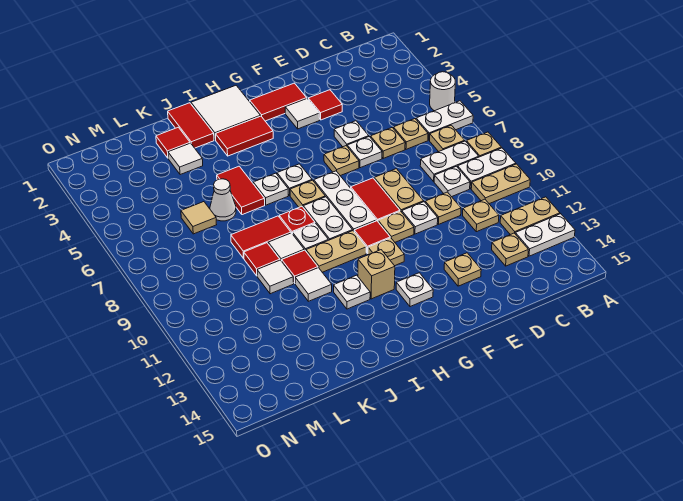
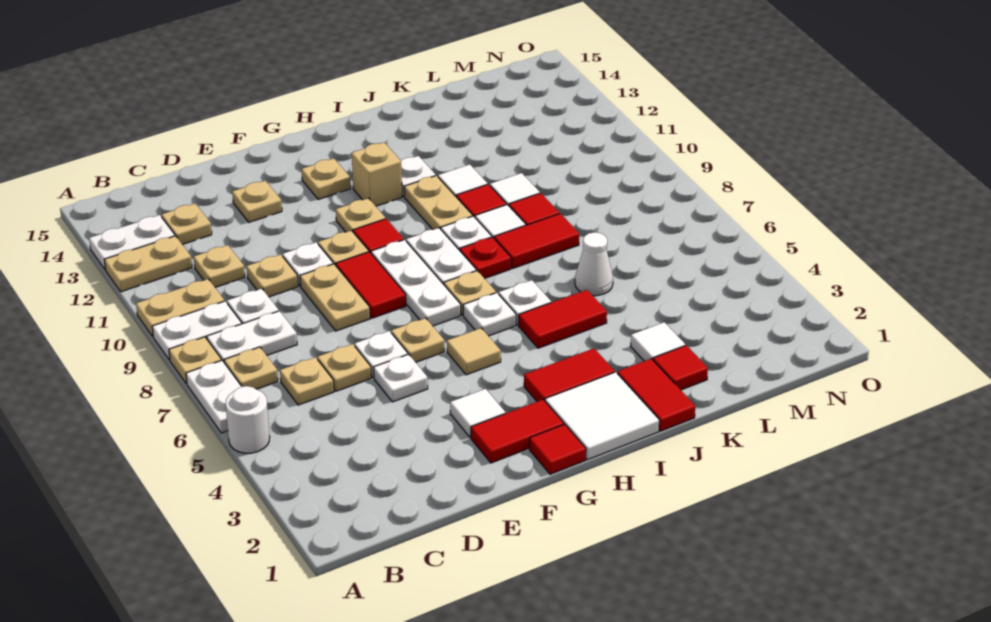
white plate A6:B6 level 1 -> white plate A6:A7 level 1
red tile E3 level 1 -> red tile G1 level 1
white plate G13 level 1 -> tan plate G13 level 1
tan plate H10:I10 level 1 -> tan plate I10:I11 level 1
red tile J5:J6 level 1 -> red tile I5:J5 level 1
tan tile L6 level 1 -> tan tile G5 level 1

